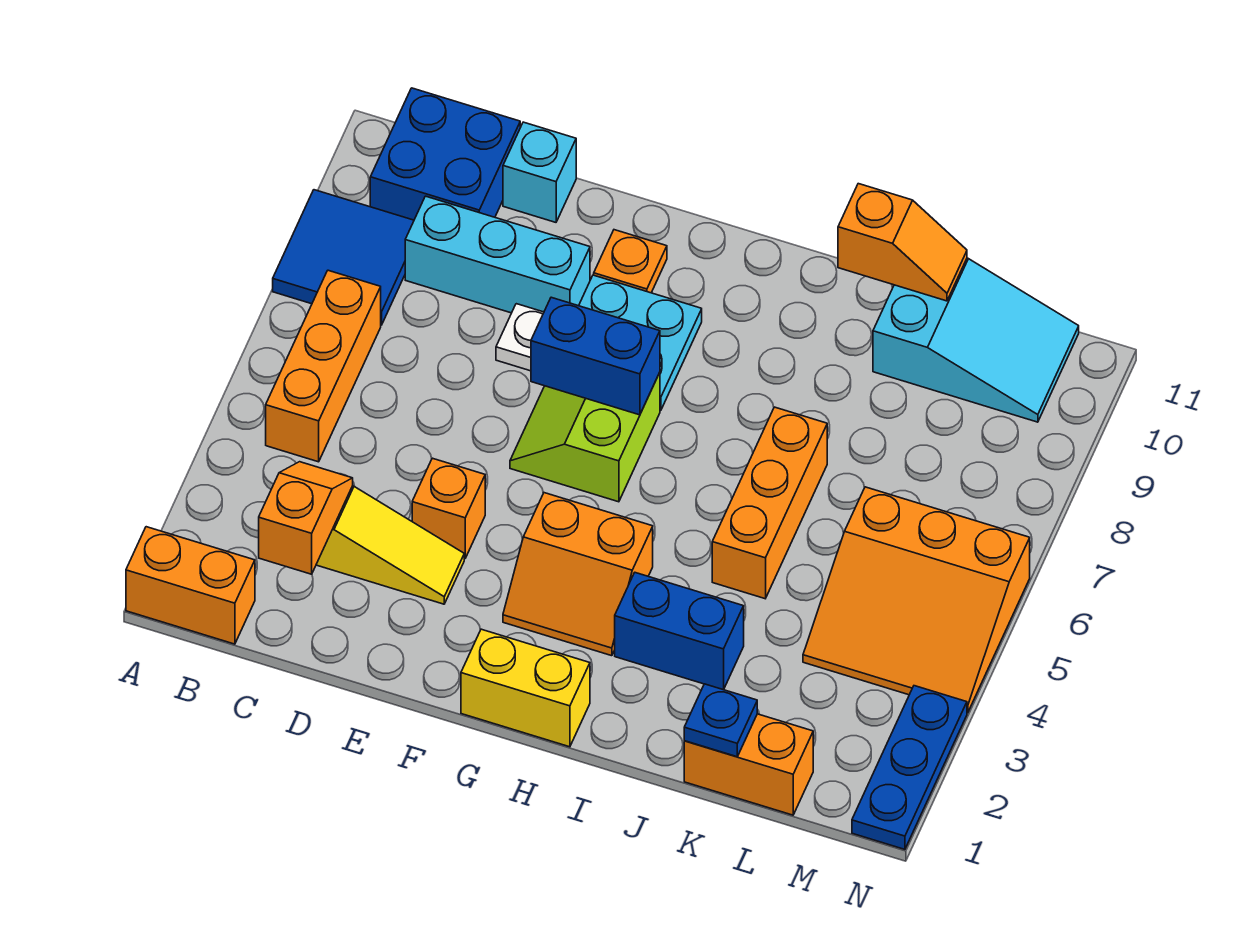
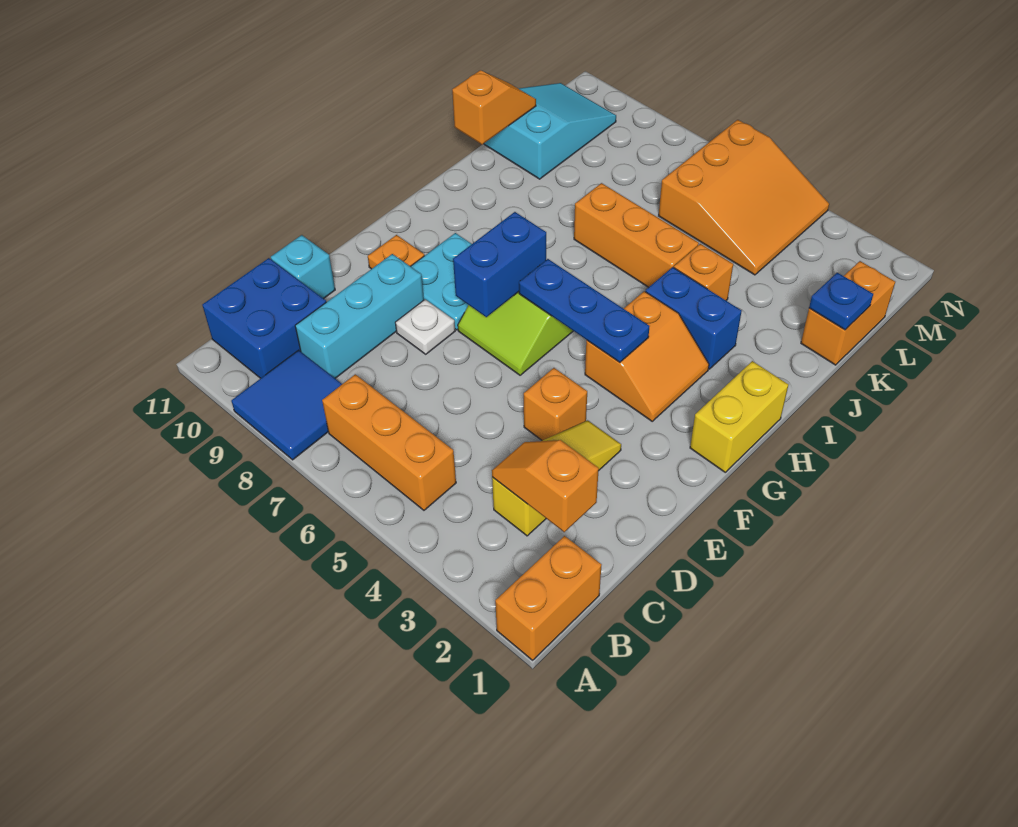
blue brick I3:J3 level 1 -> blue brick I3:I4 level 1
none -> orange brick J4 level 1
blue plate N1:N3 level 1 -> blue plate G4:G6 level 2

